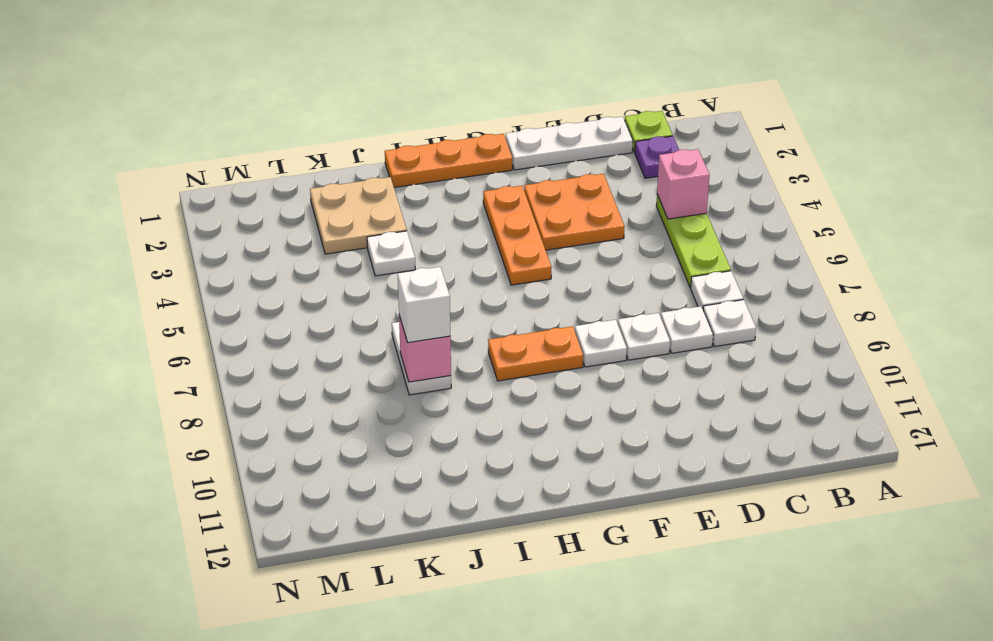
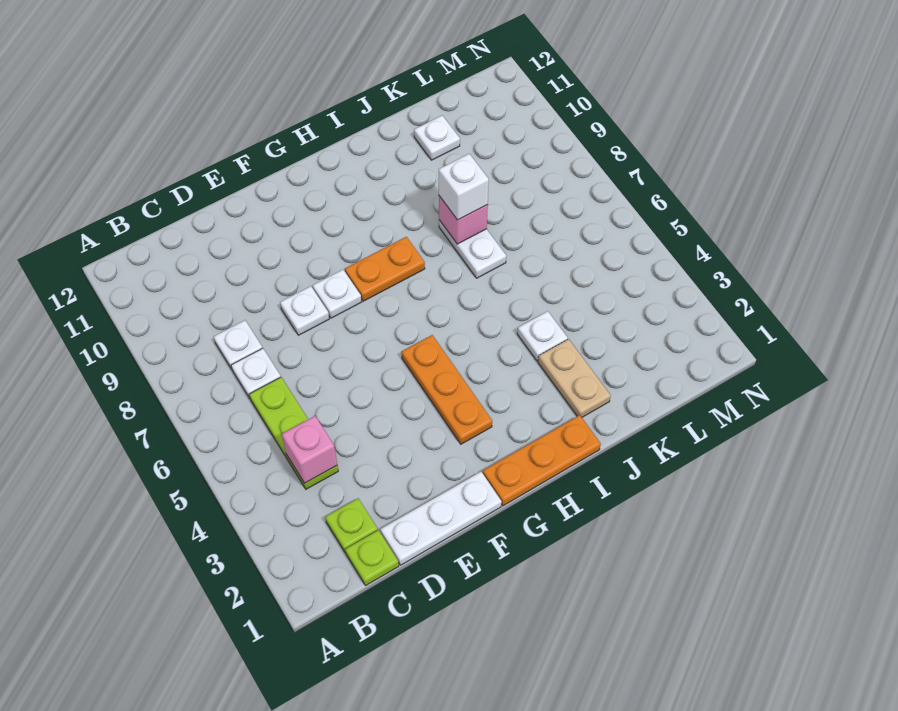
purple plate C2 level 1 -> lime plate C2 level 1
white plate D8 level 1 -> white plate K11 level 1
orange plate E3:F4 level 1 -> none
tan plate J2:K3 level 1 -> tan plate J2:J3 level 1

